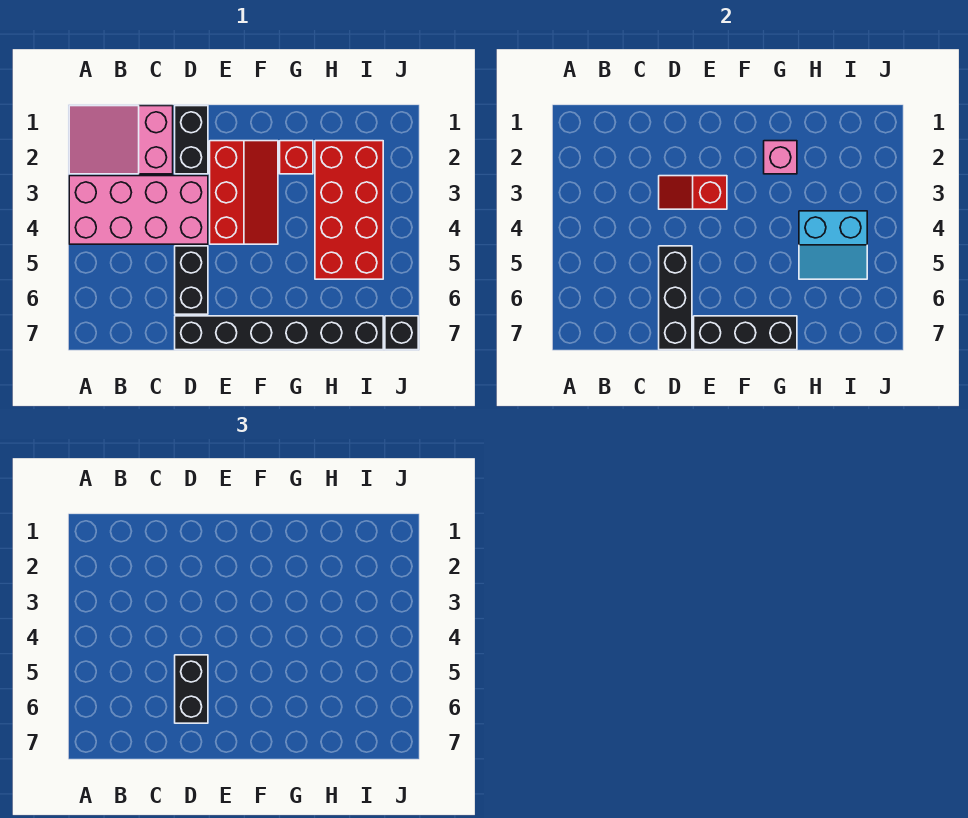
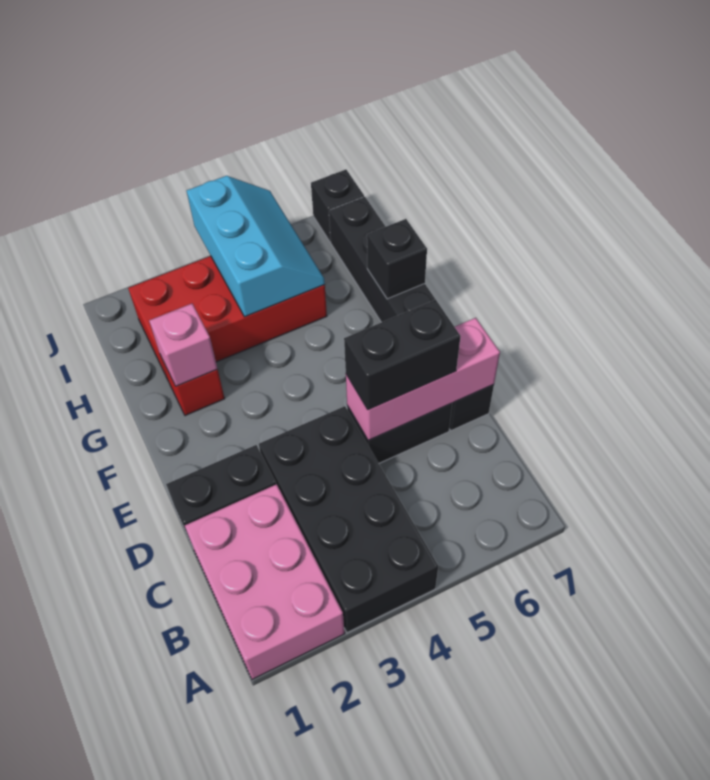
pink slope A1:C2 level 1 top C -> pink brick A1:C2 level 1
pink brick A3:D4 level 1 -> black brick A3:D4 level 1
red slope D3:E3 level 2 top E -> none
black brick D5:D7 level 2 -> pink brick D5:D7 level 2
red slope E2:F4 level 1 top E -> none
black brick E7:G7 level 2 -> black brick G7 level 2
cyan slope H4:I5 level 2 top 4 -> cyan slope H4:J5 level 2 top 4

